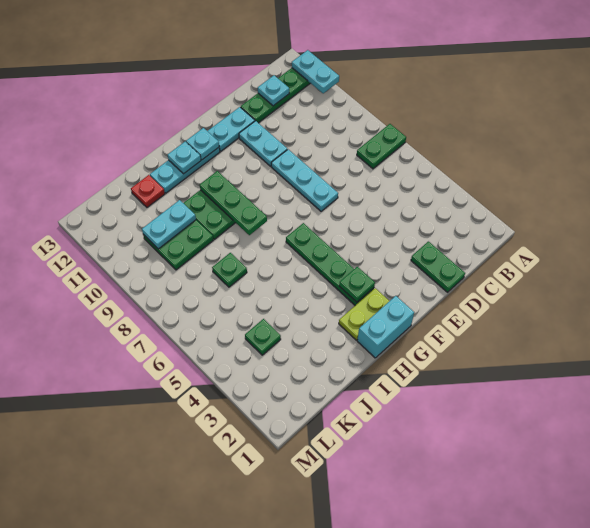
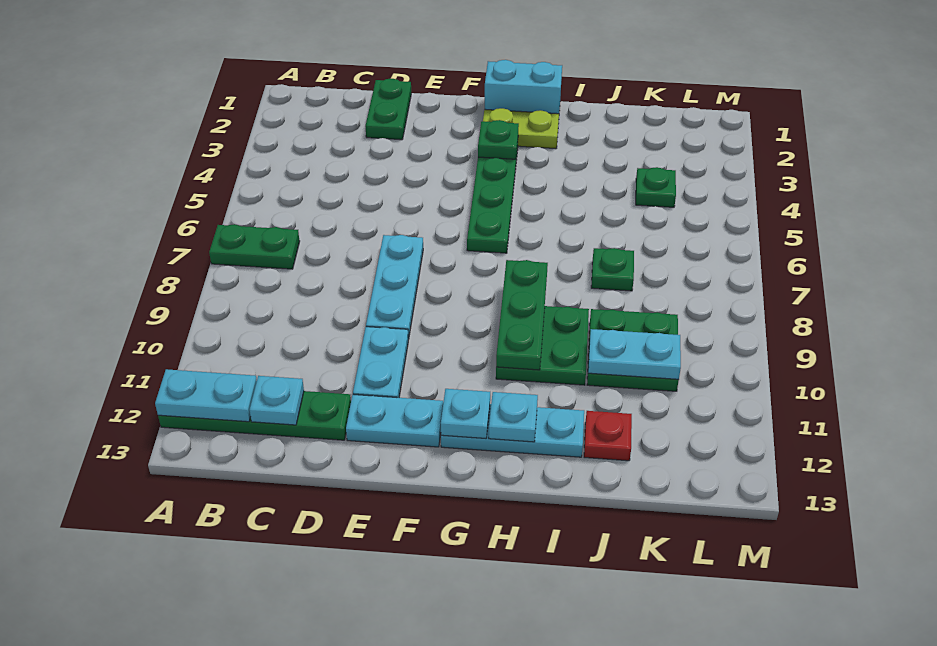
cyan plate A11:A12 level 2 -> cyan plate A12:B12 level 2

